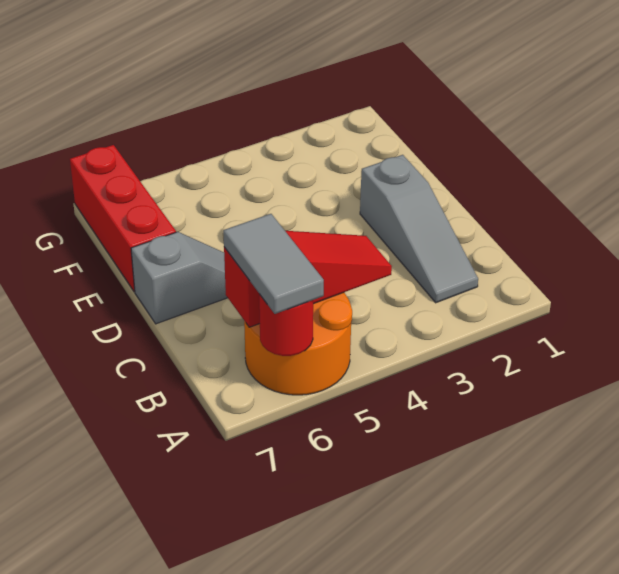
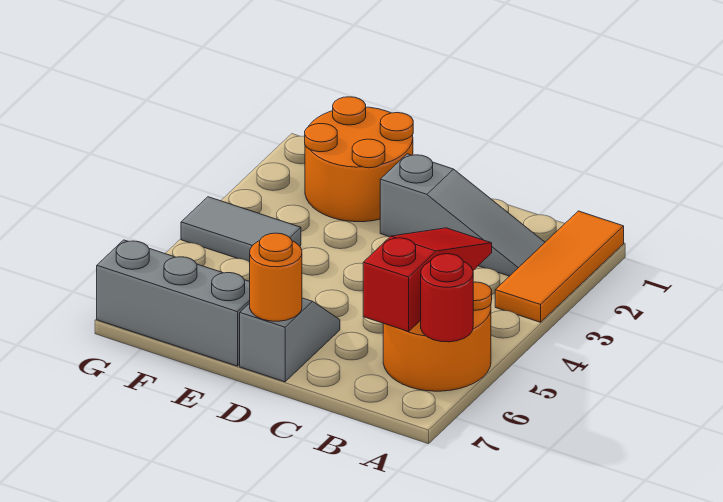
none -> orange tile A1:A3 level 1
grey tile A6:B6 level 3 -> grey tile F4:G4 level 1
none -> orange round brick D7 level 2
none -> orange round brick E1:F2 level 1
red brick E7:G7 level 1 -> grey brick E7:G7 level 1

